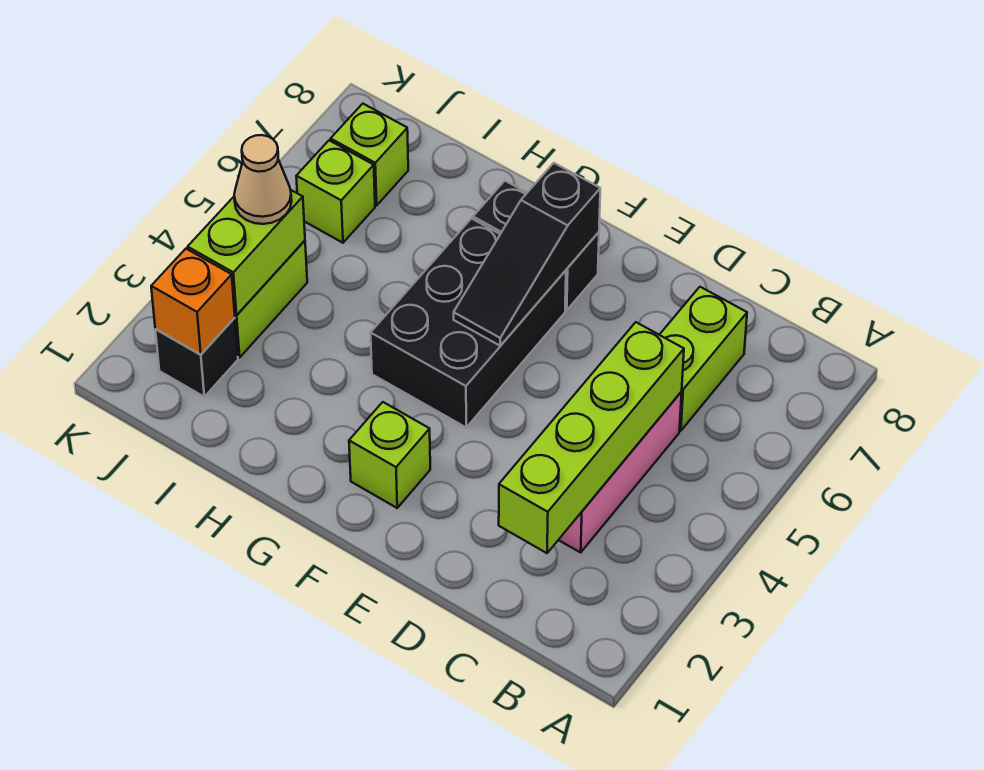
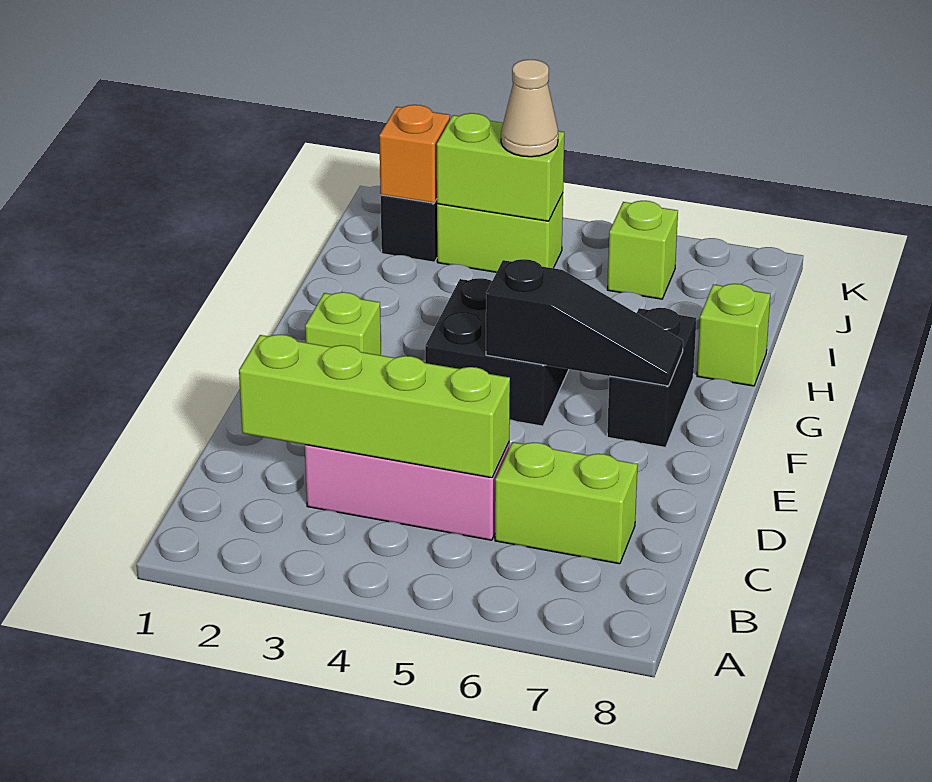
black brick F4:G6 level 1 -> black brick F4:G5 level 1
black slope F5:F7 level 2 top 7 -> black slope F5:F7 level 2 top 5
lime brick J7 level 1 -> lime brick H8 level 1

